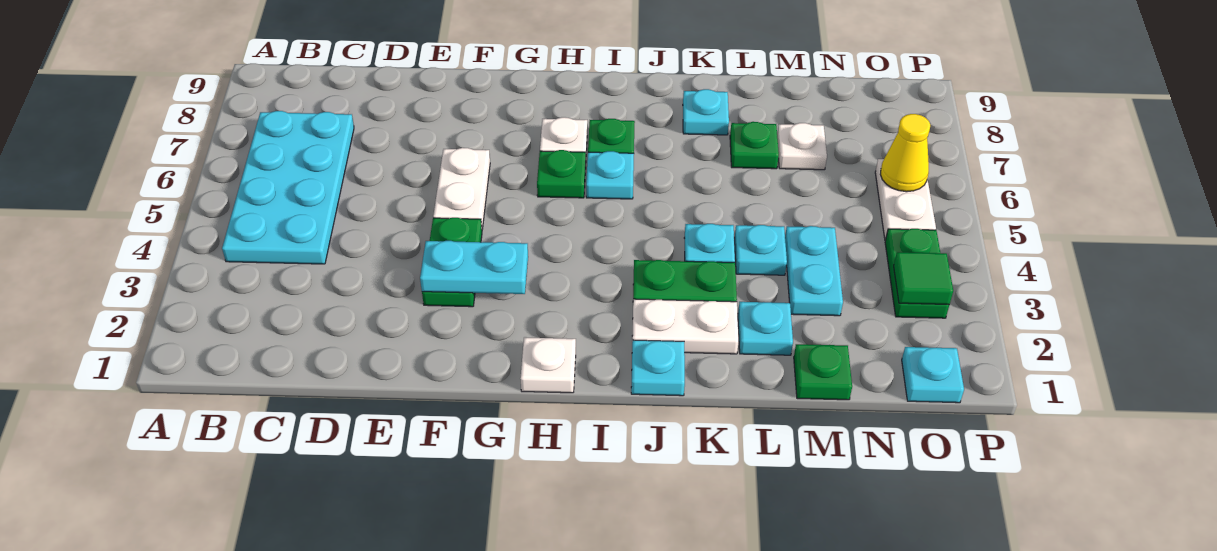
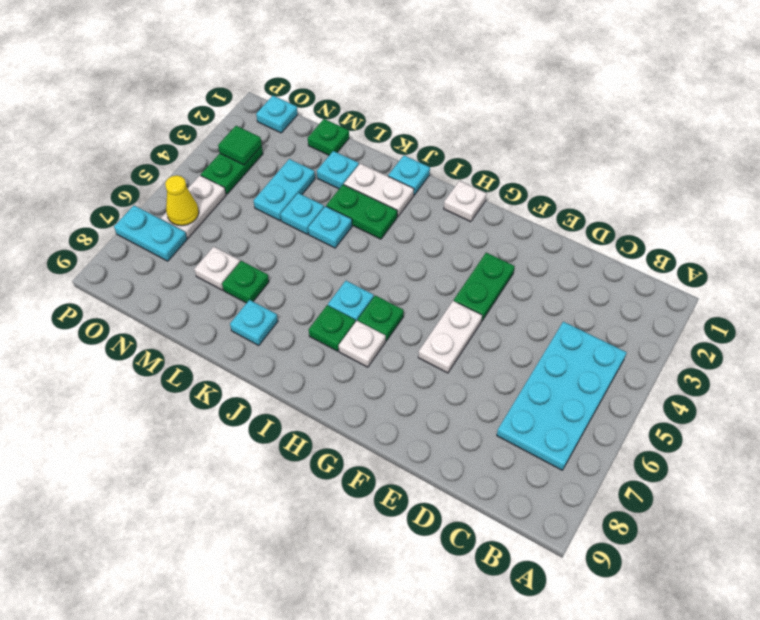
cyan plate F3:G3 level 2 -> cyan plate O7:P7 level 1

